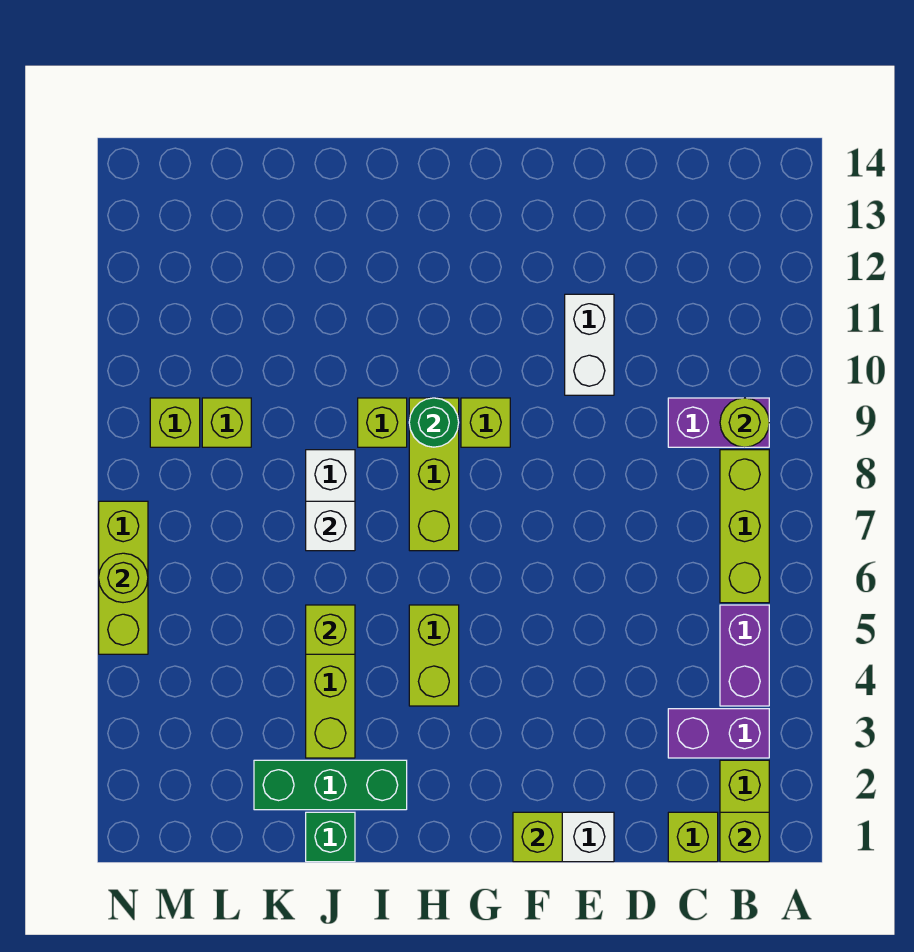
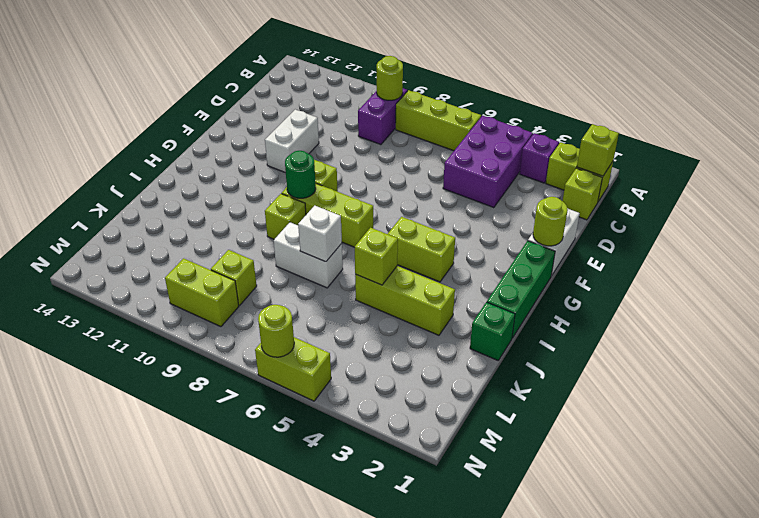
purple brick B3:C3 level 1 -> purple brick B3 level 1
purple brick B4:B5 level 1 -> purple brick B4:D5 level 1
white brick E10:E11 level 1 -> white brick E11:F11 level 1
lime brick F1 level 2 -> lime round brick F1 level 2
green brick I2:K2 level 1 -> green brick G1:I1 level 1
lime brick M9 level 1 -> lime brick M9:M10 level 1
lime brick N5:N7 level 1 -> lime brick N5:N6 level 1

